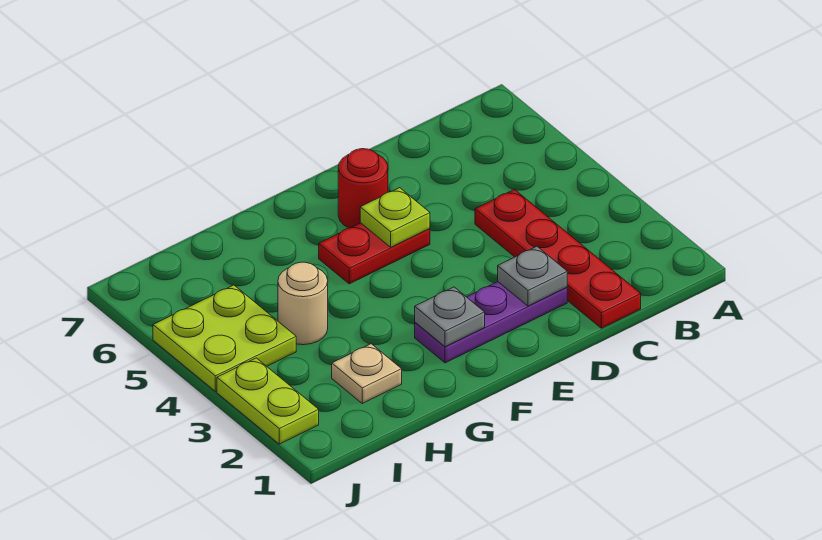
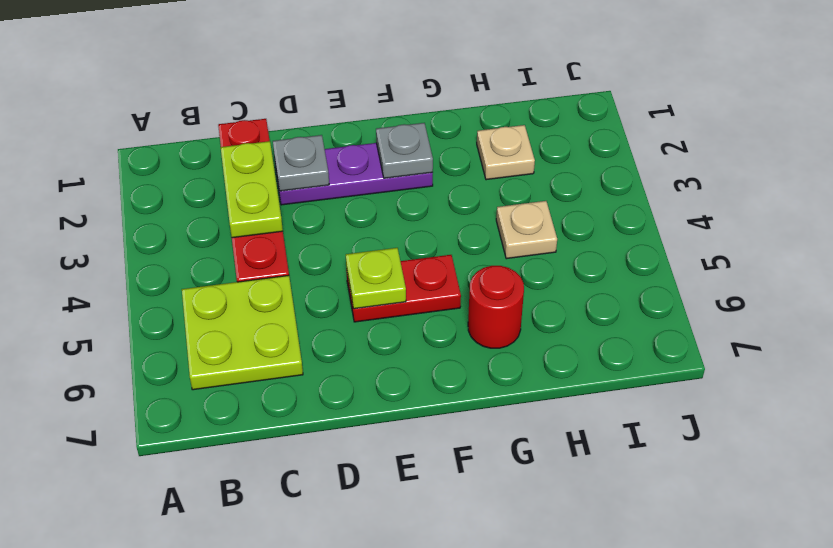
red round brick E6 level 1 -> red round brick G6 level 1
tan round brick H4 level 1 -> tan plate H4 level 1
lime plate I4:J5 level 1 -> lime plate B5:C6 level 1
lime plate J2:J3 level 1 -> lime plate C2:C3 level 2

